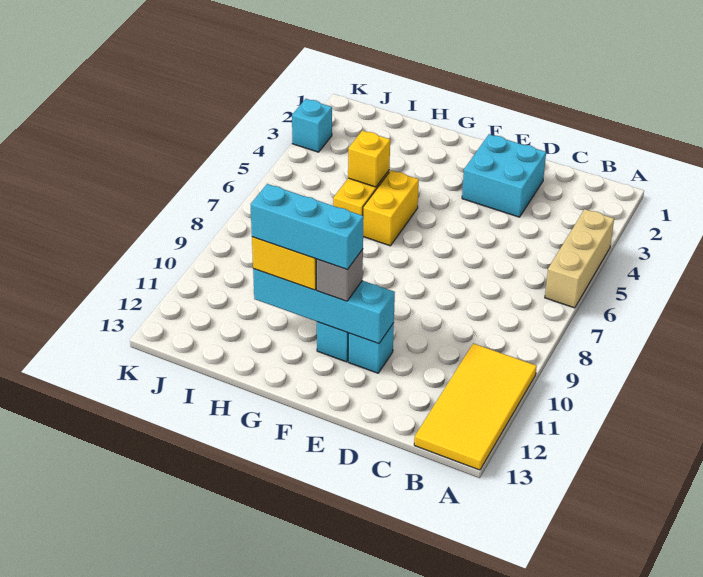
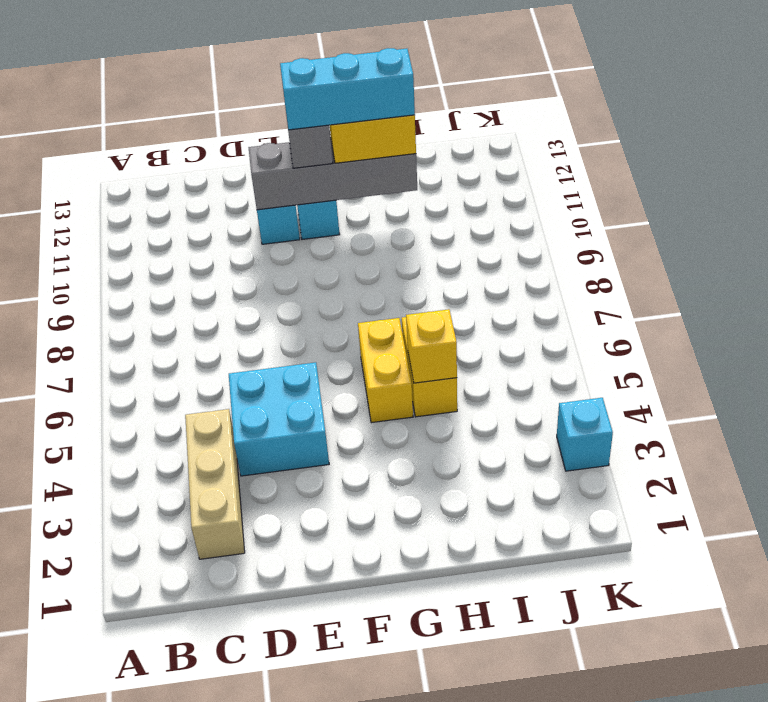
tan brick A4:A6 level 1 -> tan brick C2:C4 level 1
yellow tile A10:B13 level 1 -> none
cyan brick D2:E3 level 1 -> cyan brick D4:E5 level 1
cyan brick E11:H11 level 2 -> grey brick E11:H11 level 2

